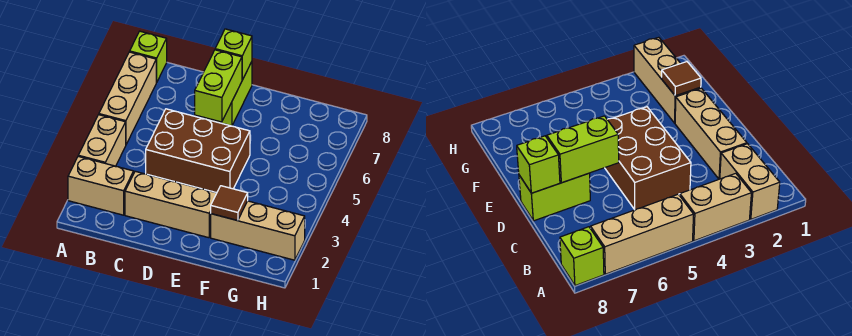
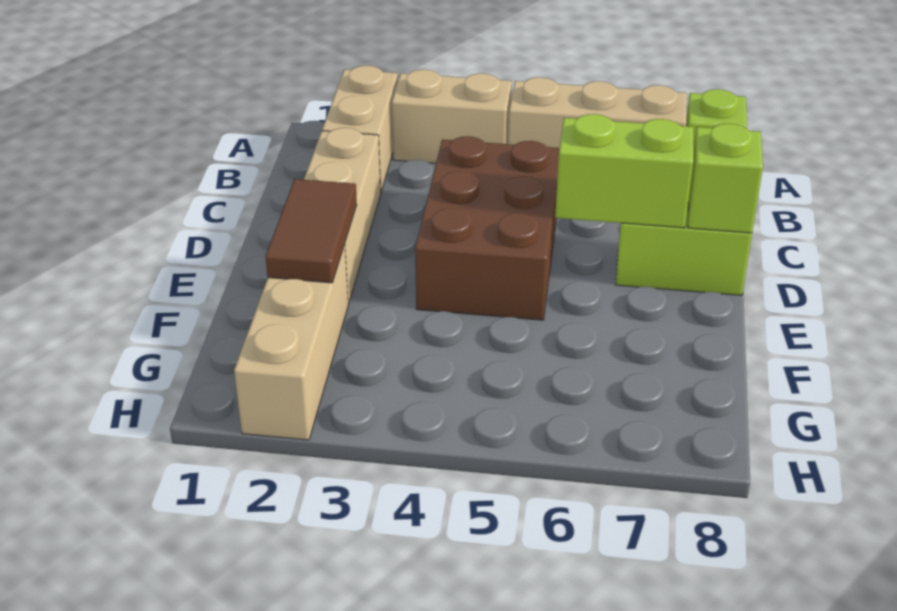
brown tile F2 level 2 -> brown tile E2:F2 level 2

